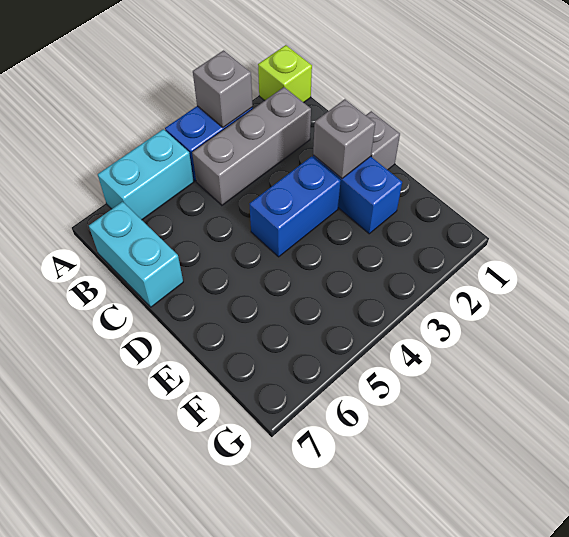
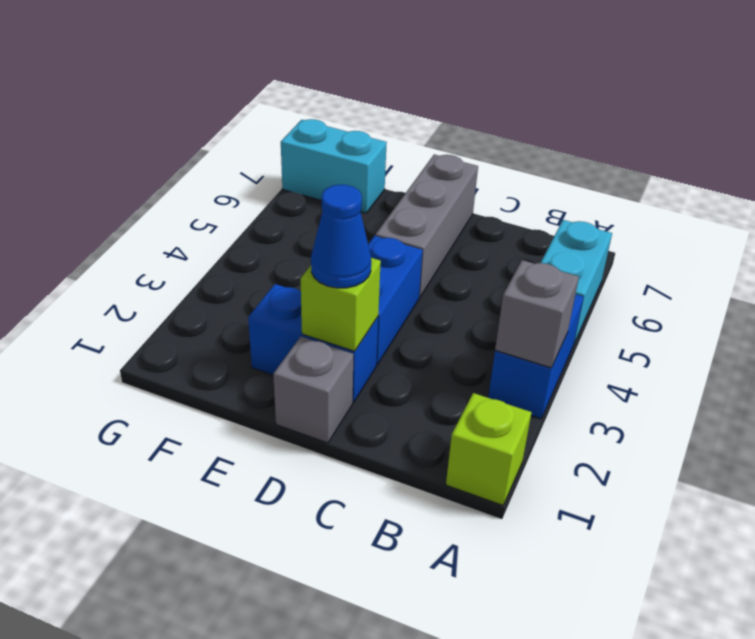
grey brick B2:B4 level 1 -> grey brick D5:D7 level 1
cyan brick B7:C7 level 1 -> cyan brick F7:G7 level 1
grey brick D2 level 2 -> lime brick D2 level 2
none -> blue cone D2 level 3

